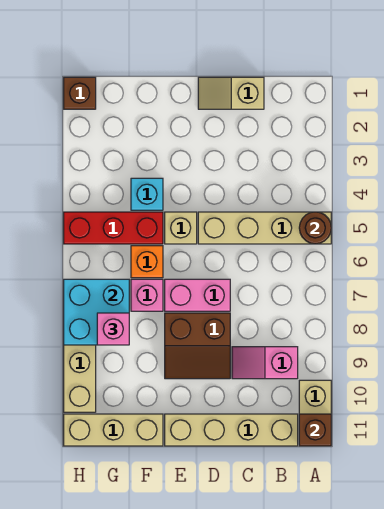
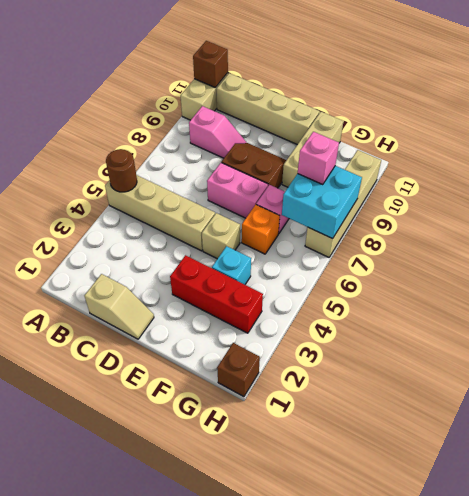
red brick F5:H5 level 1 -> red brick E3:G3 level 1
tan brick F11:H11 level 1 -> tan brick F9:F11 level 1

